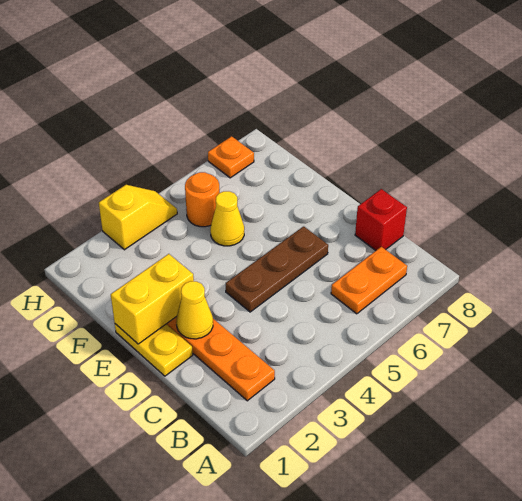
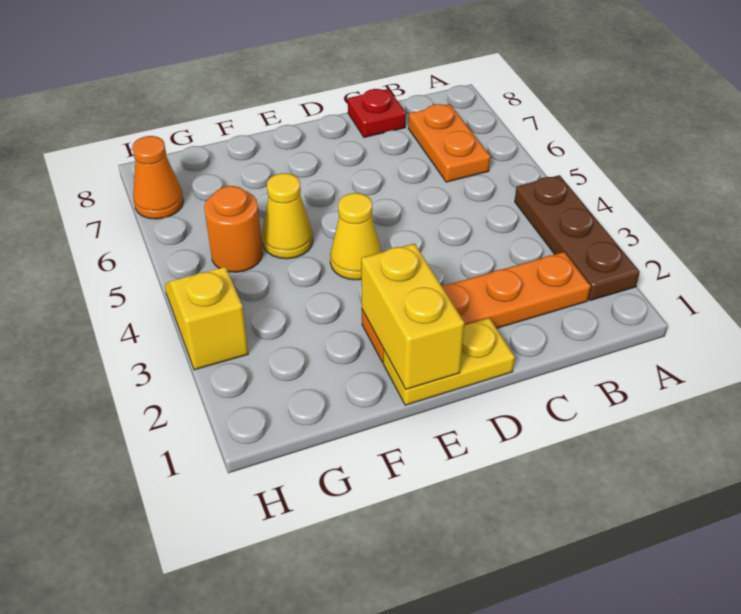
red brick C8 level 1 -> red plate C8 level 1
yellow cone D2 level 2 -> yellow cone E4 level 1
brown plate D4:D6 level 1 -> brown plate A2:A4 level 1
orange plate H7 level 1 -> orange cone H7 level 1

